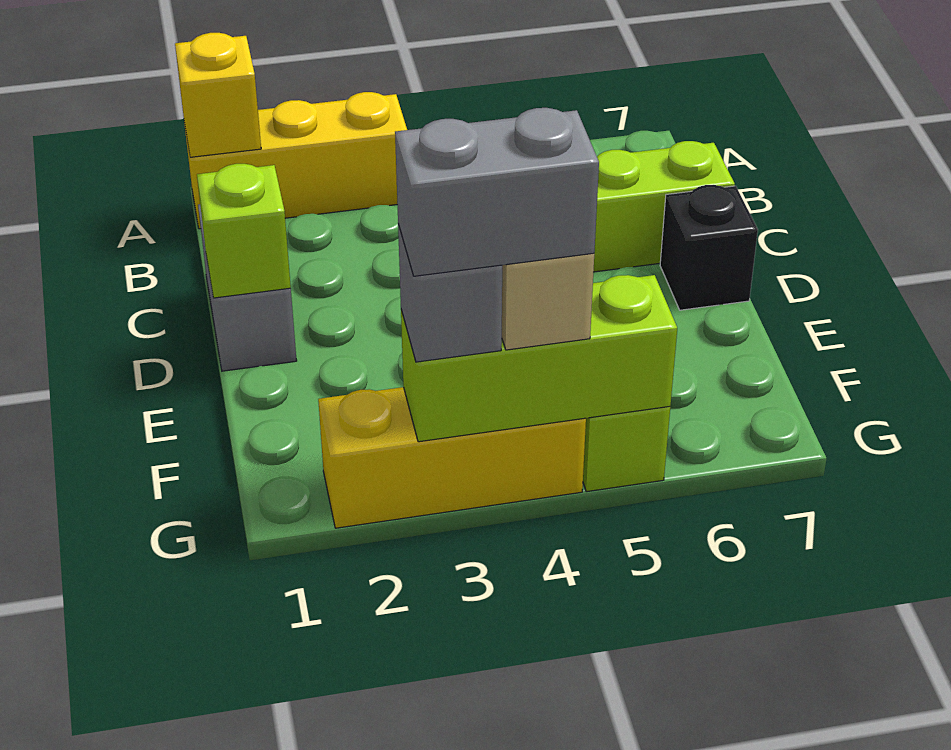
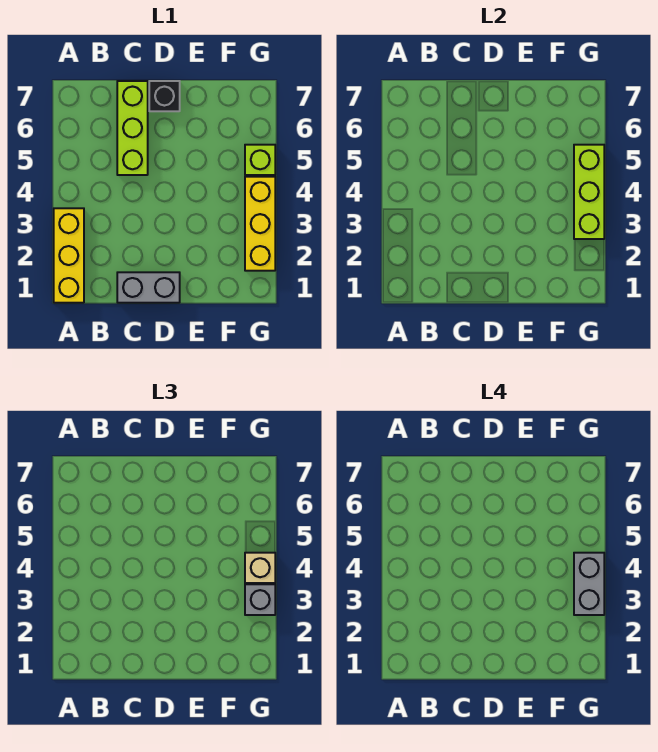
yellow brick A1 level 2 -> none
lime brick D1 level 2 -> none

